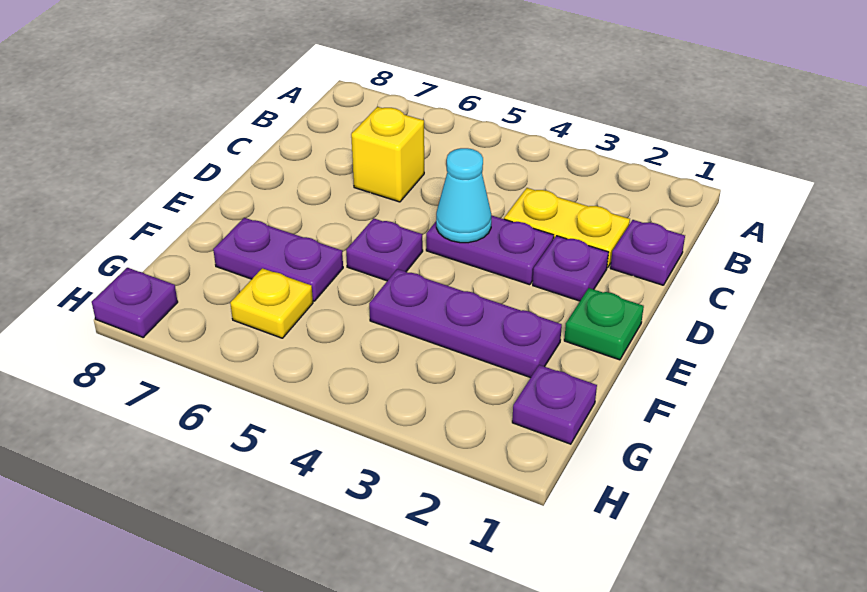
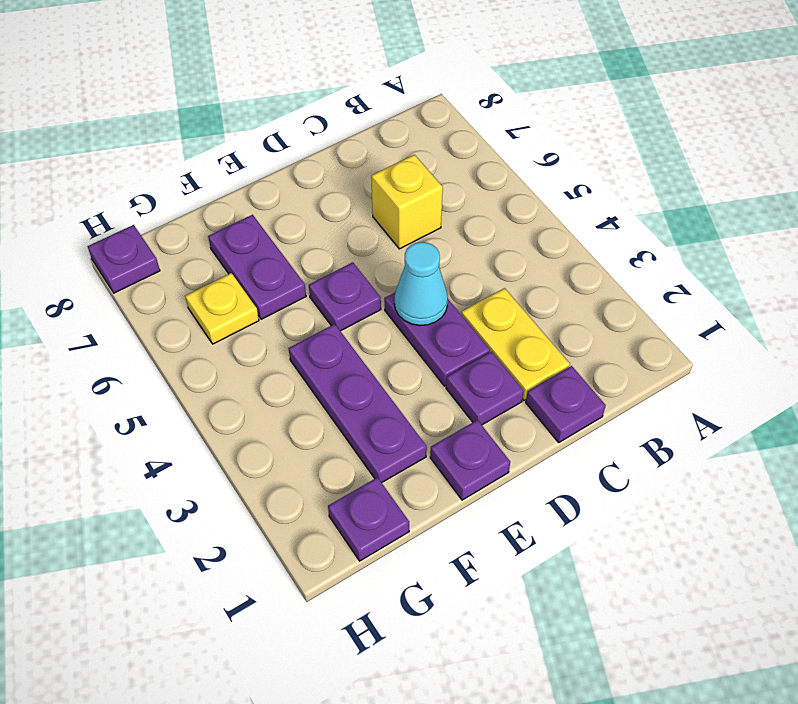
green plate E1 level 1 -> purple plate E1 level 1

